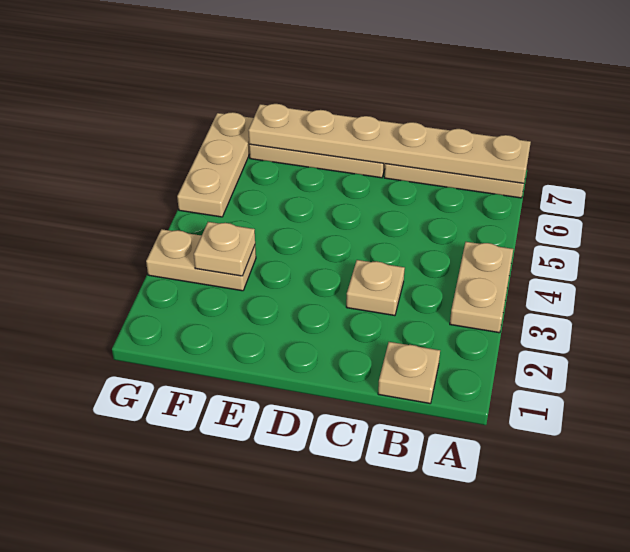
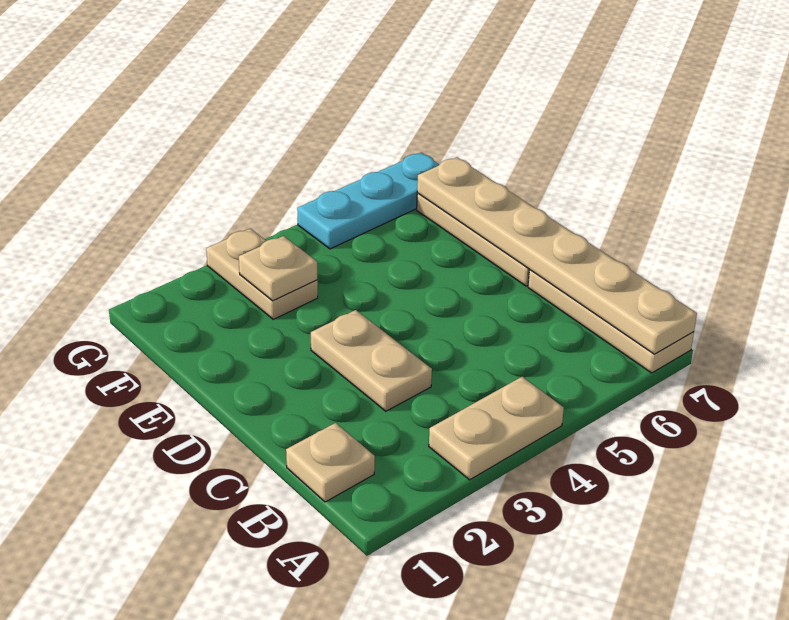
tan plate C3 level 1 -> tan plate C3:D3 level 1
tan plate G5:G7 level 1 -> cyan plate G5:G7 level 1

